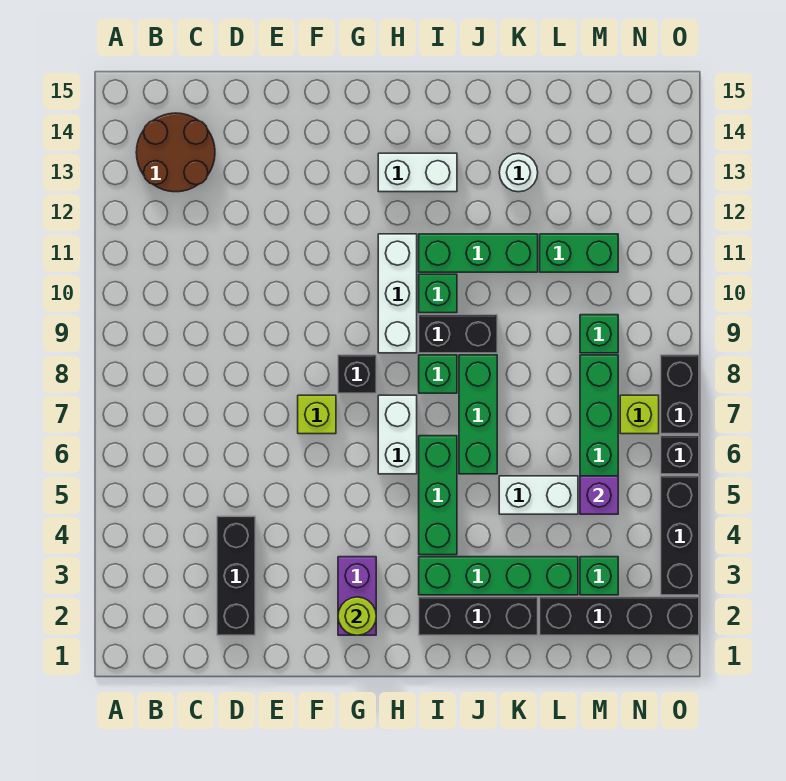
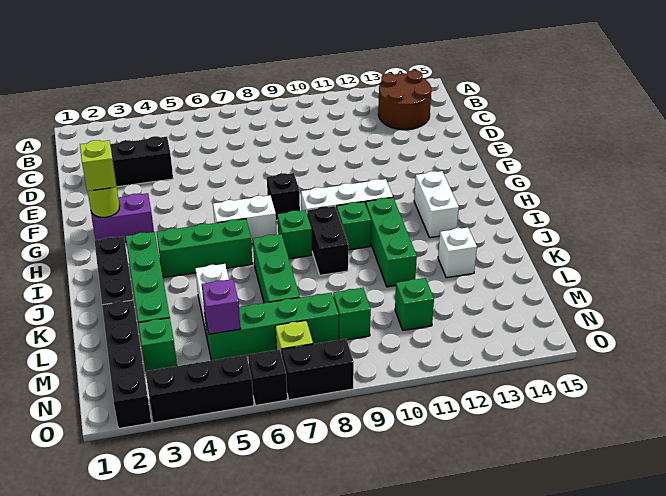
lime brick F7 level 1 -> lime brick G2 level 3
green brick J6:J8 level 1 -> green brick J7:L7 level 1
white round brick K13 level 1 -> white brick K13 level 1
green brick L11:M11 level 1 -> green brick M11 level 1

